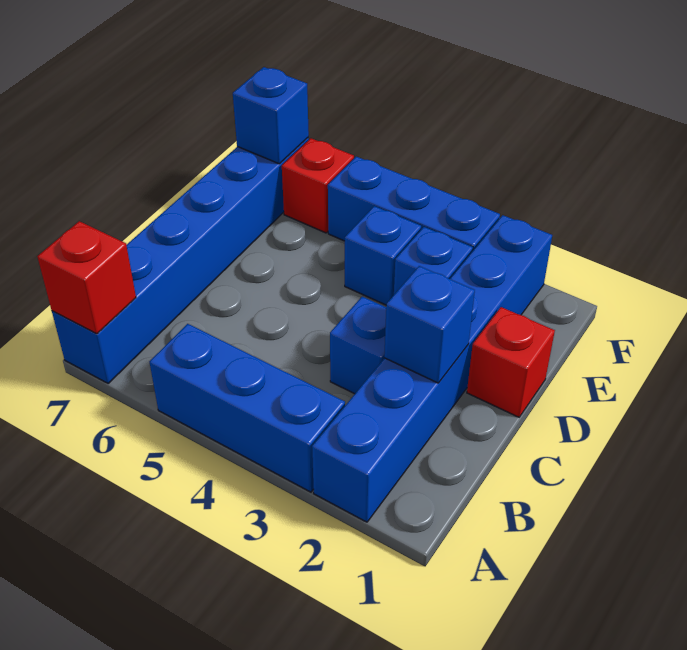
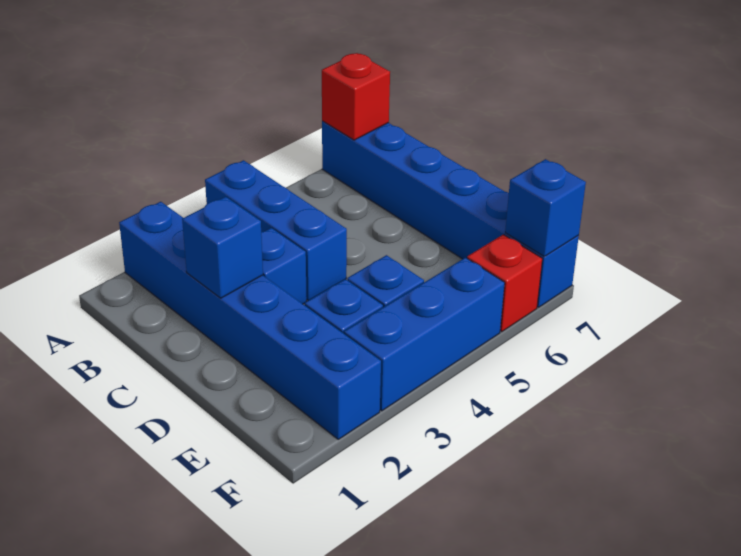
blue brick A3:A5 level 1 -> blue brick A4:C4 level 1
red brick D1 level 1 -> none

